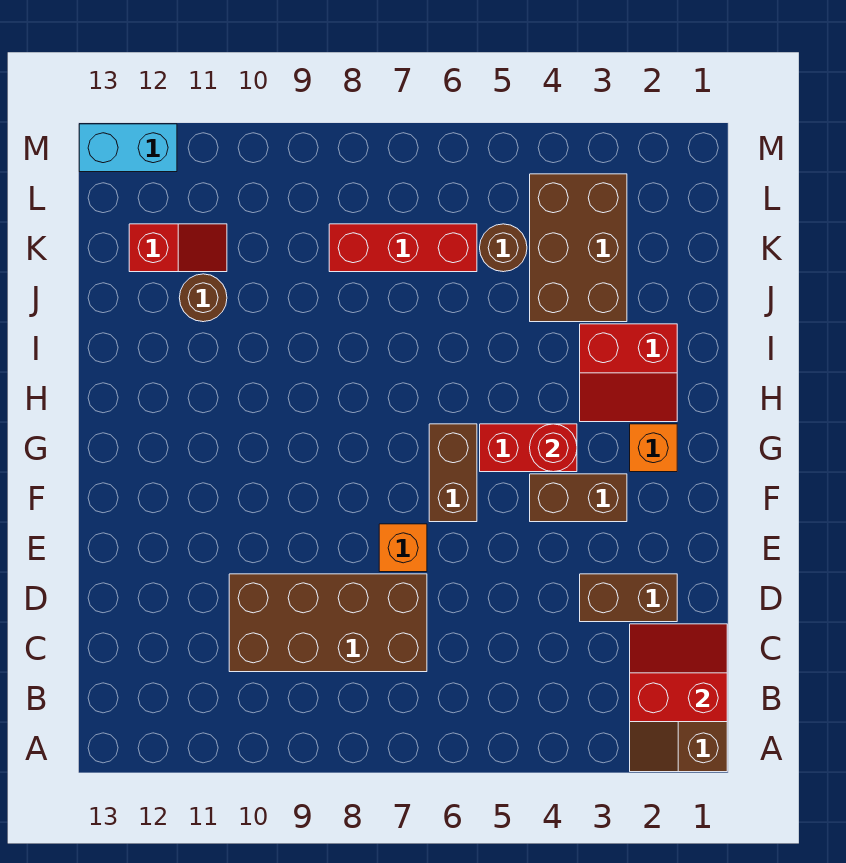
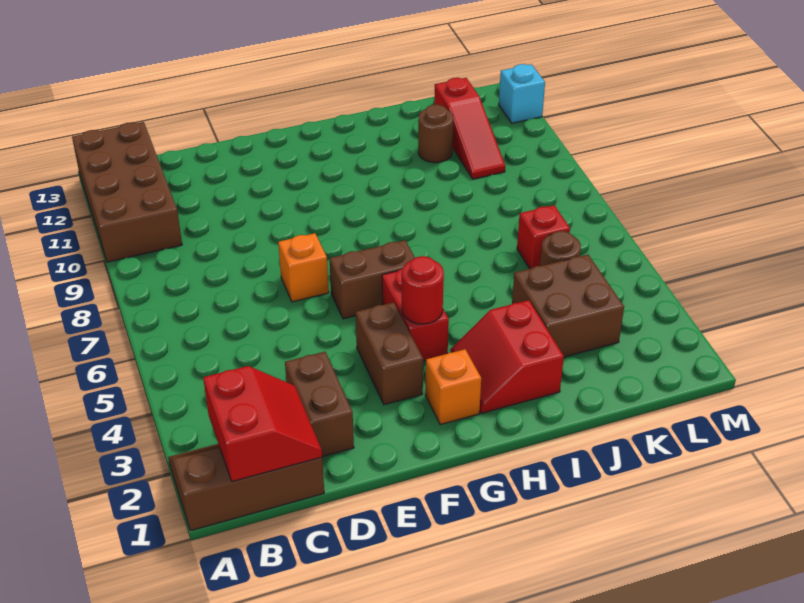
brown brick C7:D10 level 1 -> brown brick A10:B13 level 1
brown brick J3:L4 level 1 -> brown brick J3:K4 level 1
red brick K6:K8 level 1 -> red brick K6 level 1
red slope K11:K12 level 1 top 12 -> red slope K10:K12 level 1 top 12
cyan brick M12:M13 level 1 -> cyan brick M12 level 1

